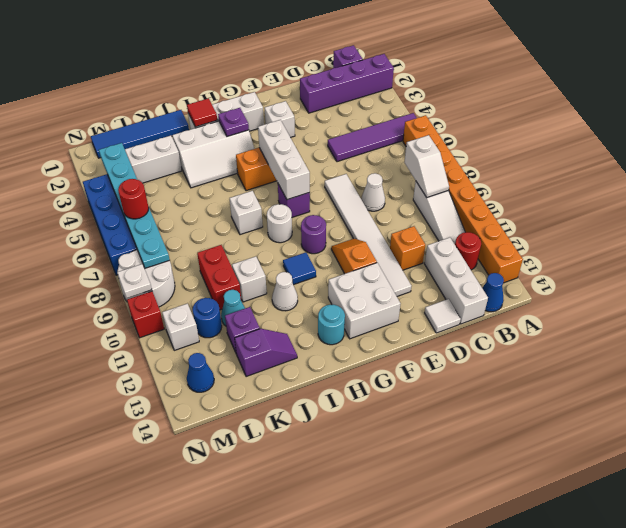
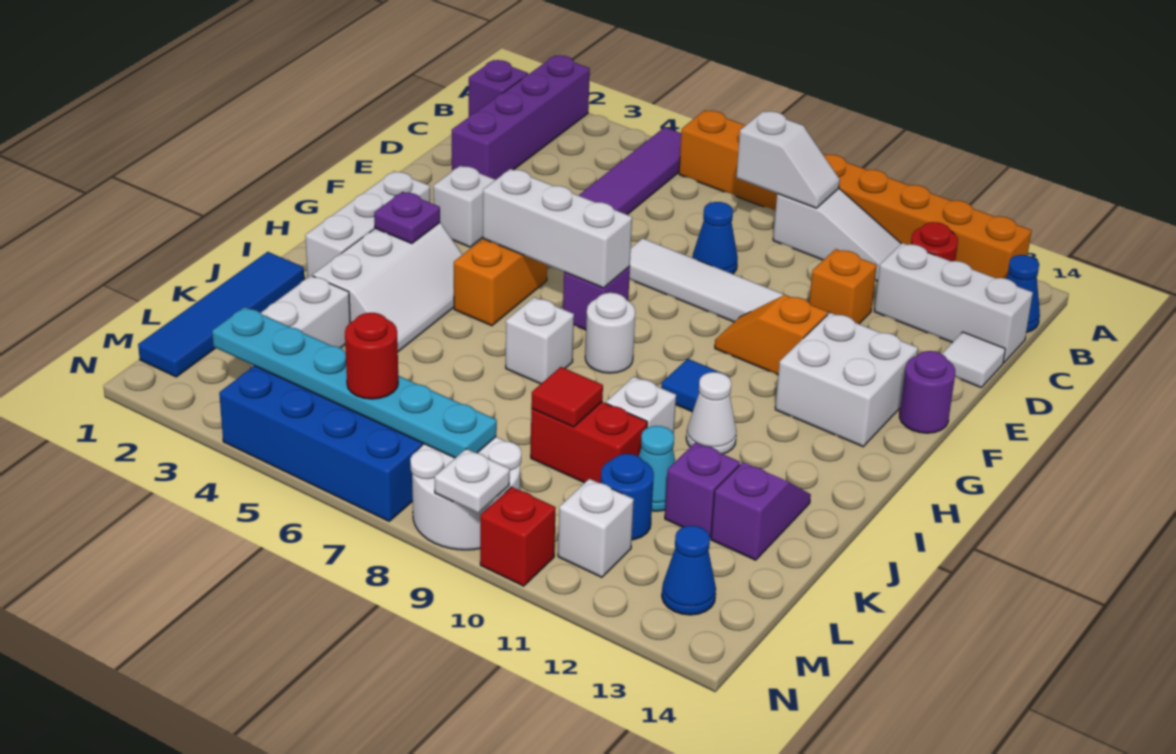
white cone D8 level 1 -> blue cone D8 level 1
purple round brick G9 level 1 -> purple round brick F14 level 1
cyan round brick H13 level 1 -> none
red tile I2 level 2 -> red tile K9 level 2

